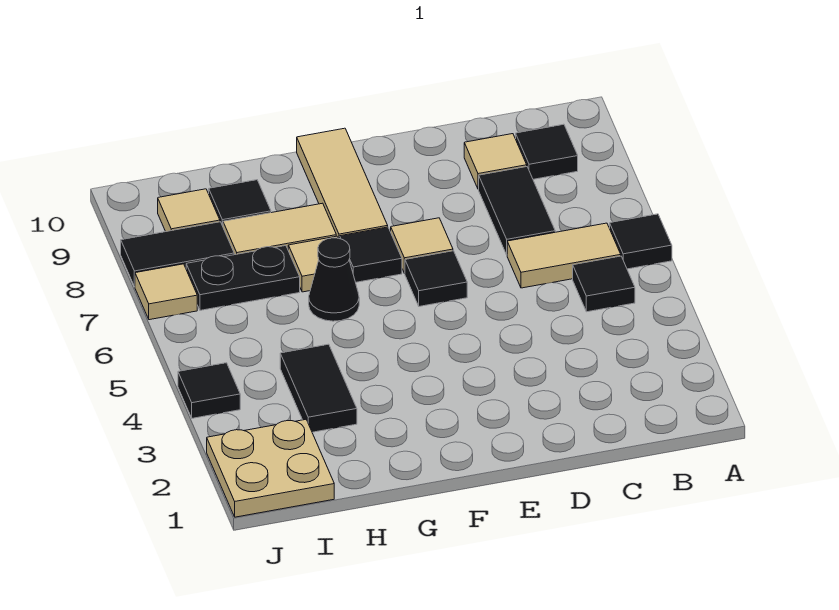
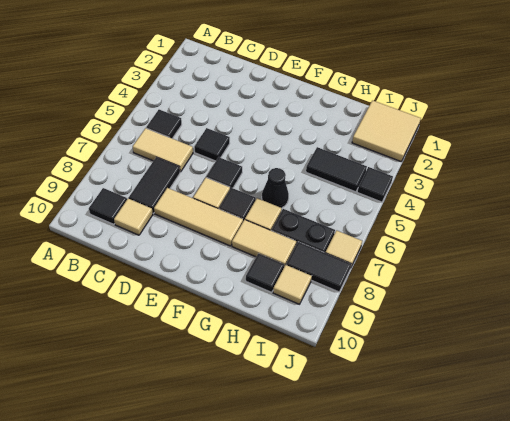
black tile A6 level 1 -> black tile D5 level 1
tan tile F8:F10 level 1 -> tan tile D8:F8 level 1
black tile H3:H4 level 1 -> black tile H4:I4 level 1
tan plate I1:J2 level 1 -> tan tile I1:J2 level 1

